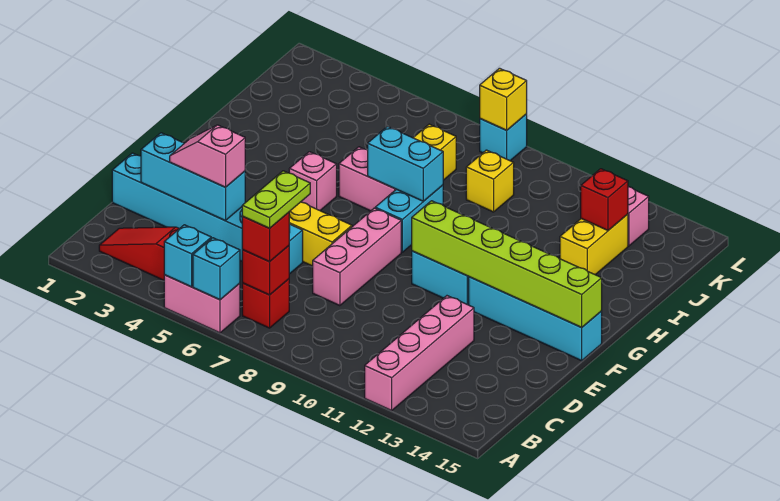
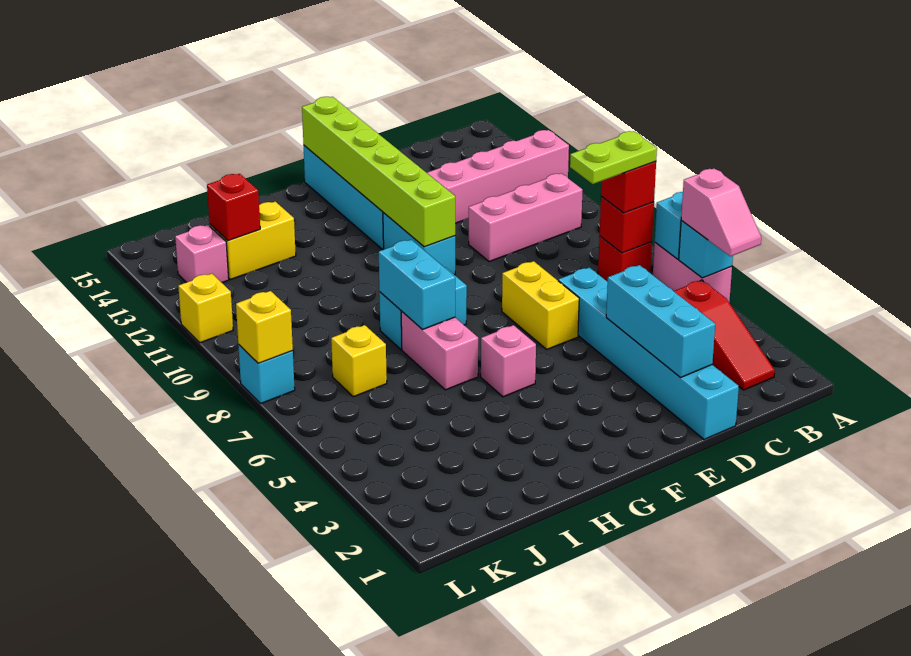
pink slope D3:D4 level 3 top 4 -> pink slope A4:A5 level 3 top 5
pink brick D8:F8 level 1 -> pink brick B10:D10 level 1
yellow brick J9 level 1 -> yellow brick L11 level 1

